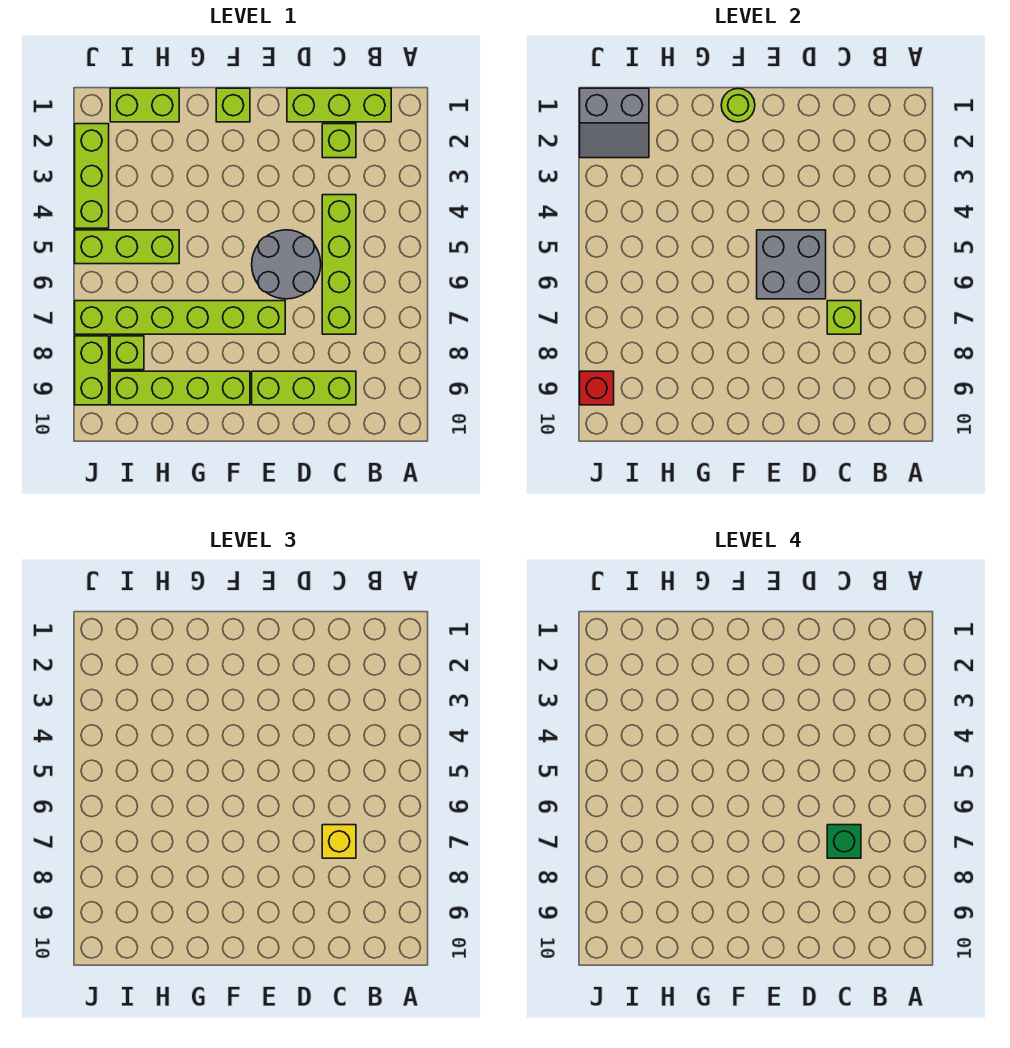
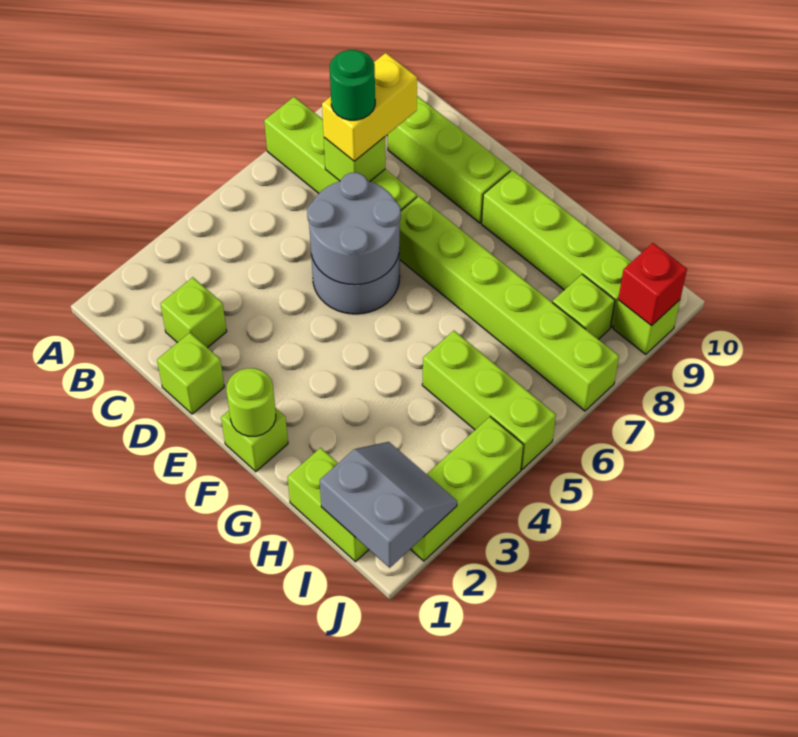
lime brick B1:D1 level 1 -> lime brick D1 level 1
lime brick C4:C7 level 1 -> lime brick A7:D7 level 1
yellow brick C7 level 3 -> yellow brick C7:C8 level 3
green brick C7 level 4 -> green round brick C7 level 4
grey brick D5:E6 level 2 -> grey round brick D5:E6 level 2
lime brick J8:J9 level 1 -> lime brick J9 level 1

